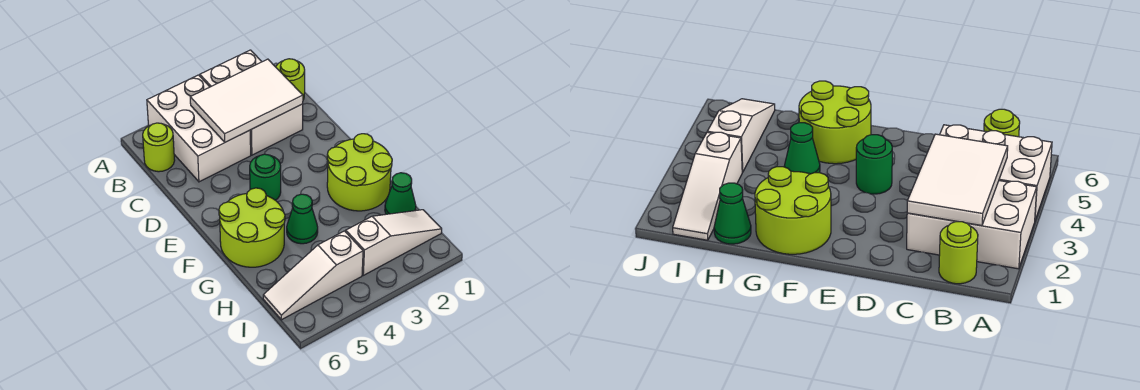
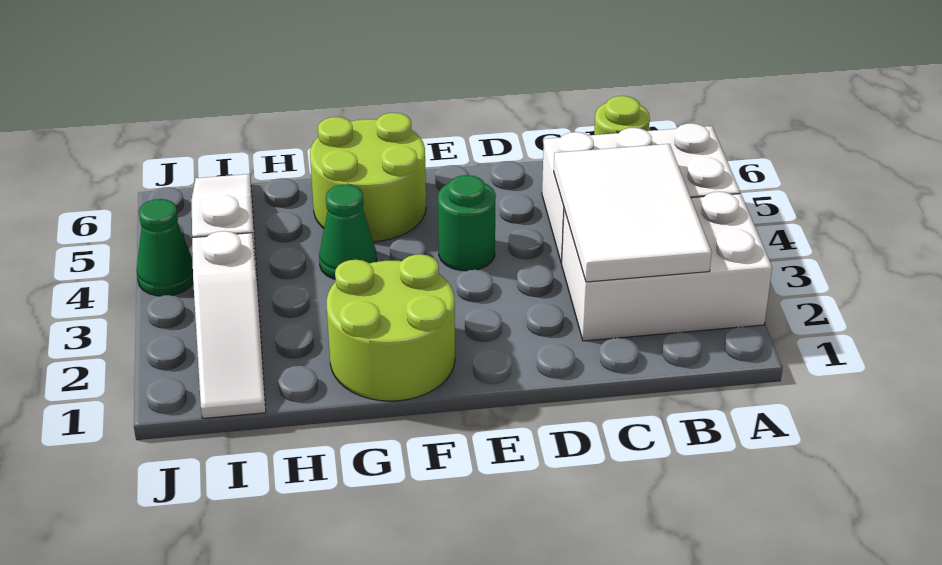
lime round brick B1 level 1 -> none
green cone H1 level 1 -> green cone J4 level 1

